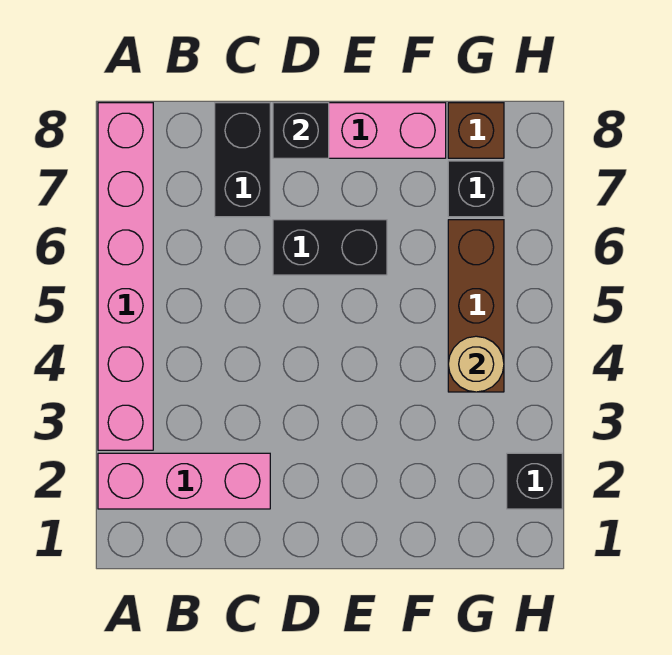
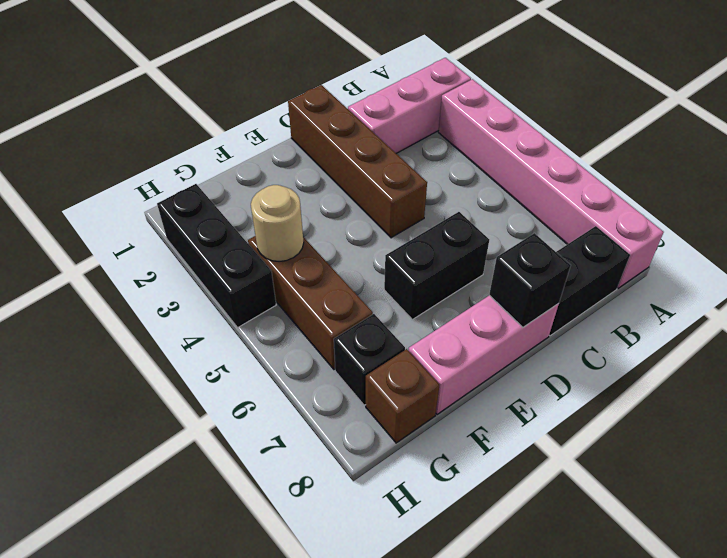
black brick C7:C8 level 1 -> black brick B8:C8 level 1
none -> brown brick D1:D4 level 1
black brick H2 level 1 -> black brick H2:H4 level 1

